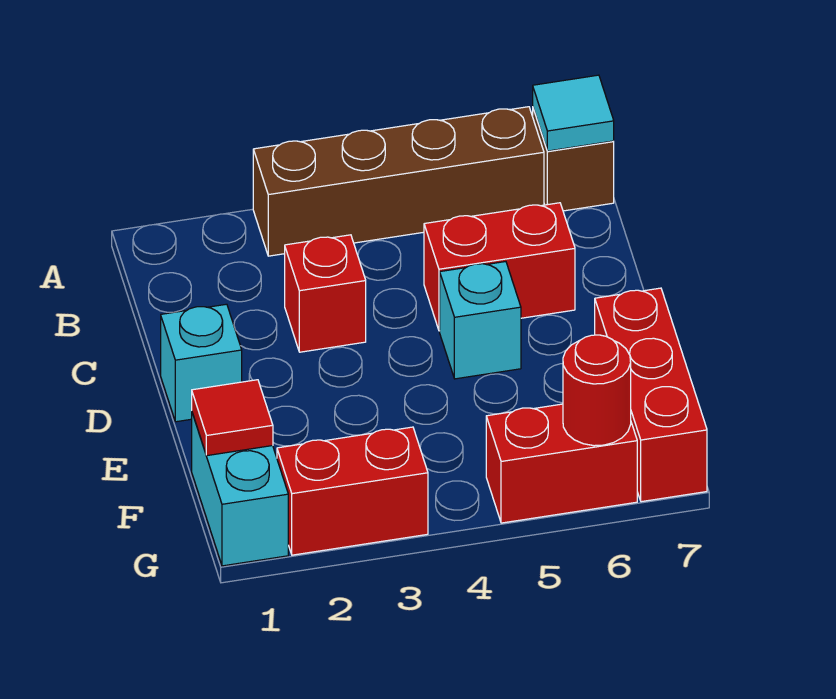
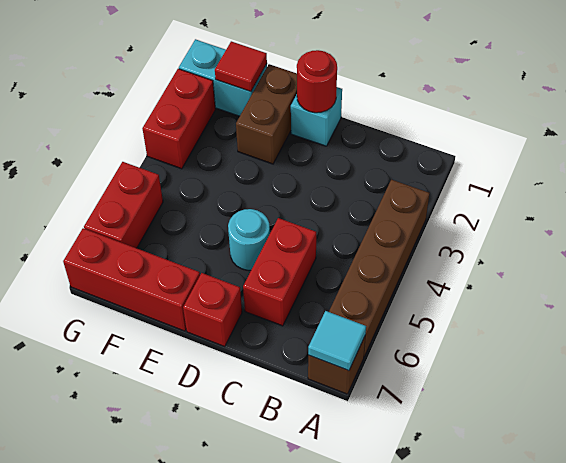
red brick C3 level 1 -> red brick D7 level 1
cyan brick D5 level 1 -> cyan round brick D5 level 1
none -> brown brick E1:E2 level 1
red round brick G6 level 2 -> red round brick D1 level 2

